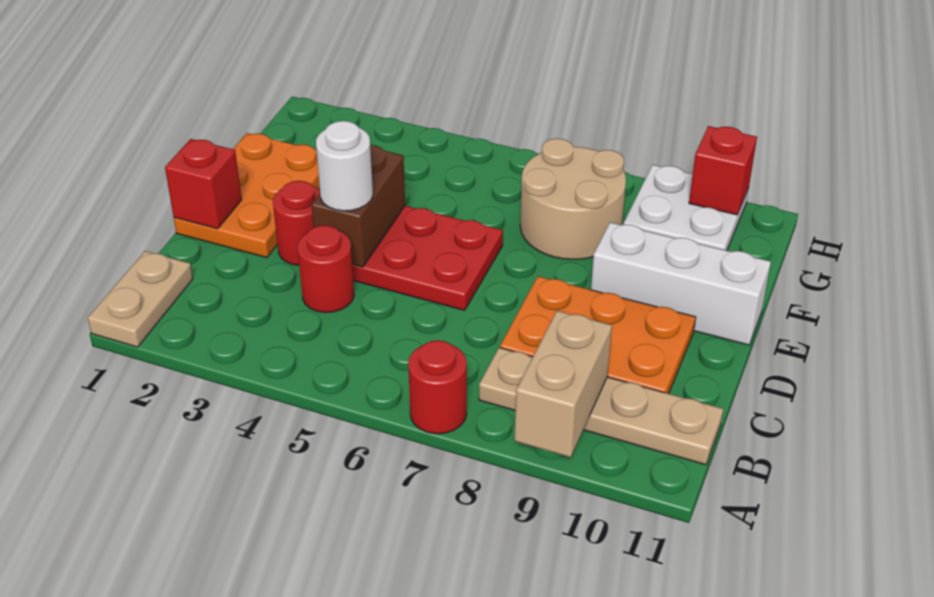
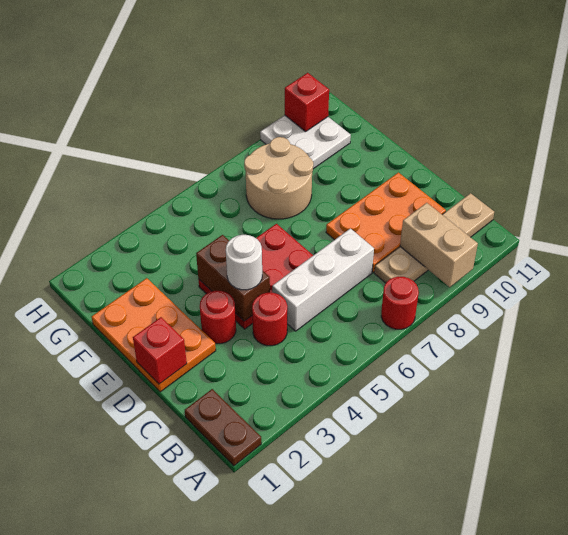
tan plate A1:B1 level 1 -> brown plate A1:B1 level 1
white brick E9:E11 level 1 -> white brick C5:C7 level 1

